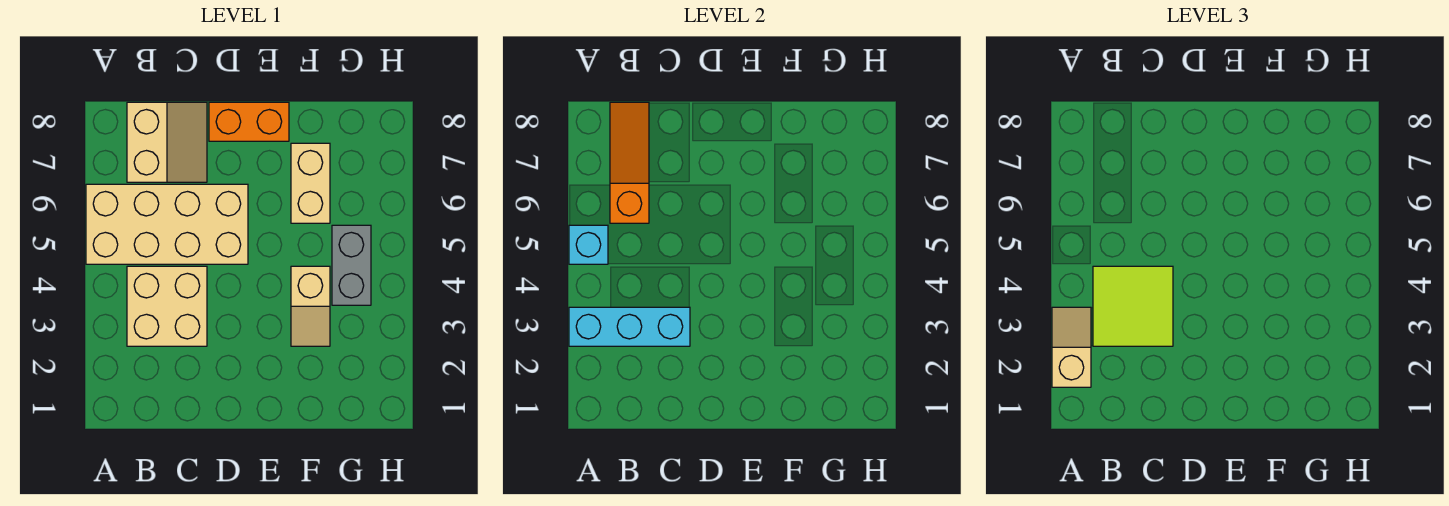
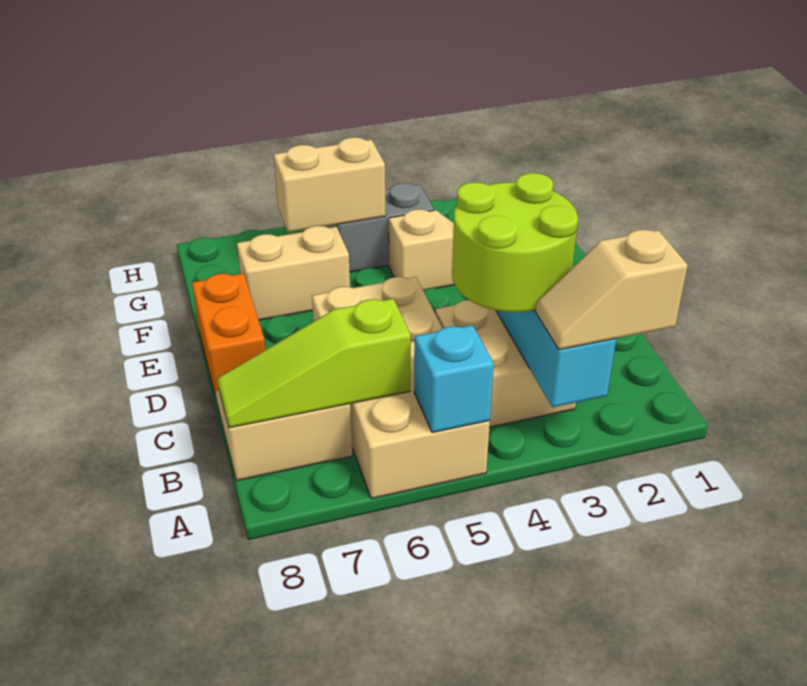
lime tile B3:C4 level 3 -> lime round brick B3:C4 level 3
orange slope B6:B8 level 2 top 6 -> lime slope B6:B8 level 2 top 6
none -> tan brick G5:G6 level 2

